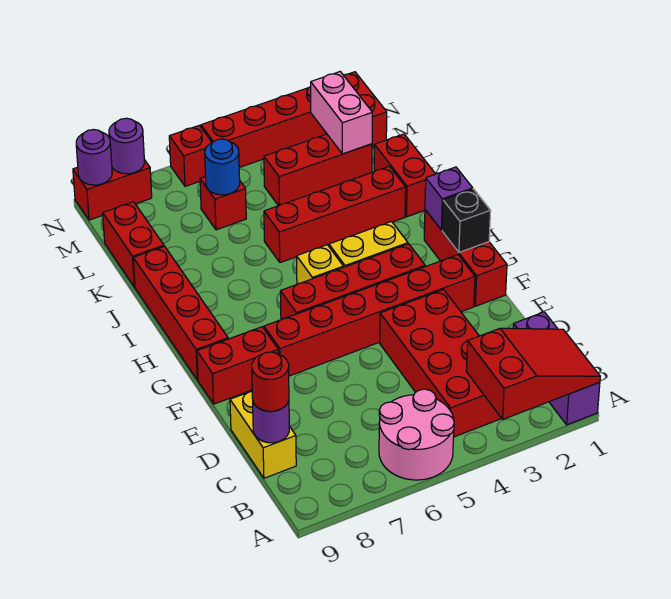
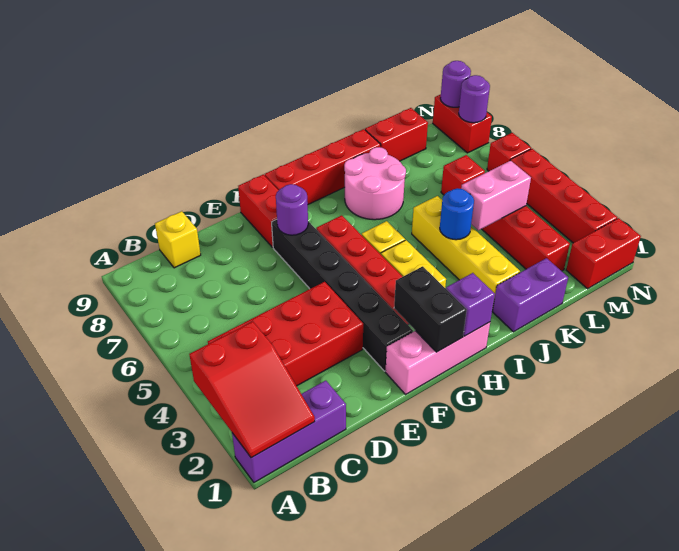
pink round brick A5:B6 level 1 -> pink round brick I7:J8 level 1
yellow brick C9:D9 level 1 -> yellow brick C9 level 1
purple round brick C9 level 2 -> purple round brick F7 level 2
red round brick C9 level 3 -> none
red brick F1:H1 level 1 -> pink brick F1:H1 level 1
red brick F2:F7 level 1 -> black brick F2:F7 level 1
black brick G1 level 2 -> black brick G1:G2 level 2
red brick J1:K1 level 1 -> purple brick J1:K1 level 1
red brick J2:J5 level 1 -> yellow brick J2:J5 level 1
pink brick L2:M2 level 2 -> pink brick K4:L4 level 2
blue round brick L6 level 2 -> blue round brick J4 level 2

